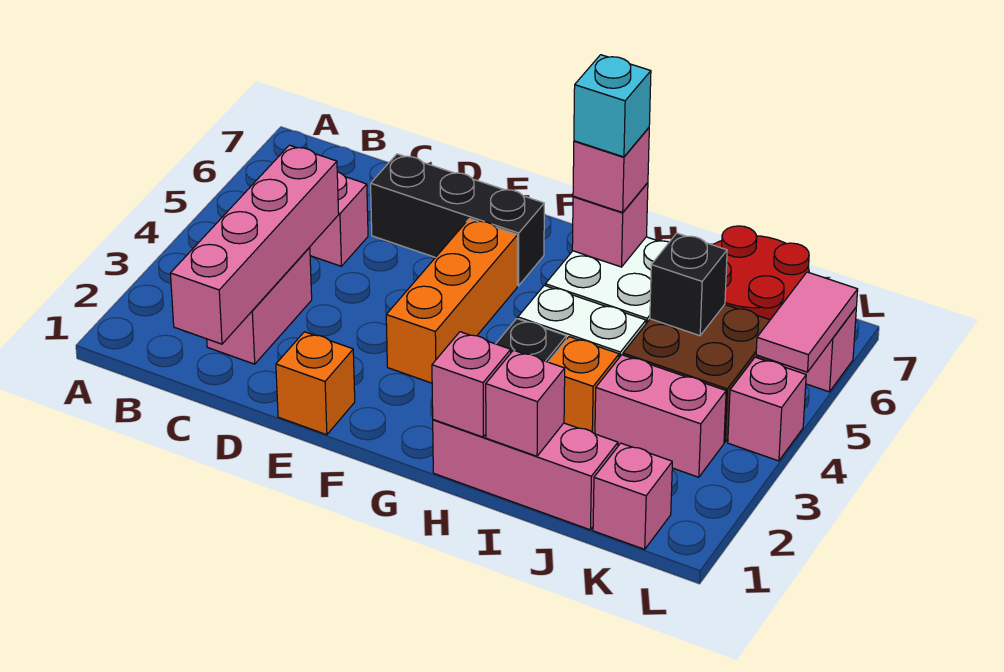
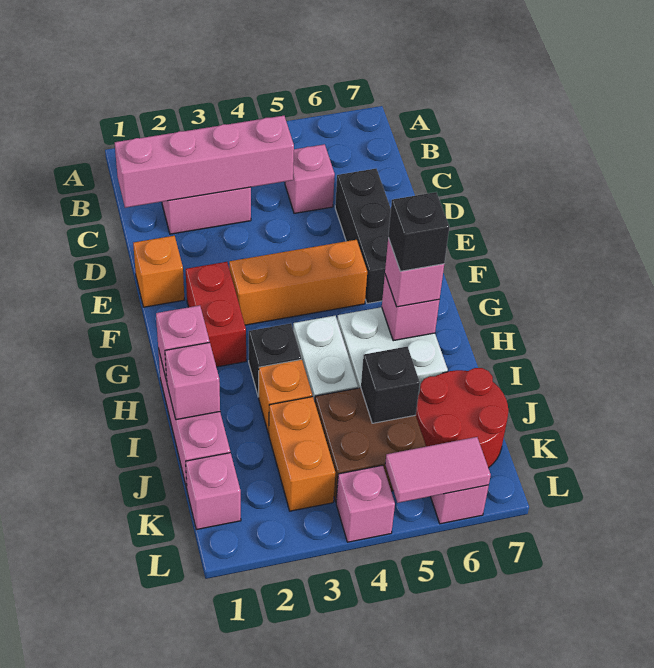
none -> red brick F2:G2 level 1
cyan brick H6 level 4 -> black brick H6 level 4
pink brick J3:K3 level 1 -> orange brick J3:K3 level 1

